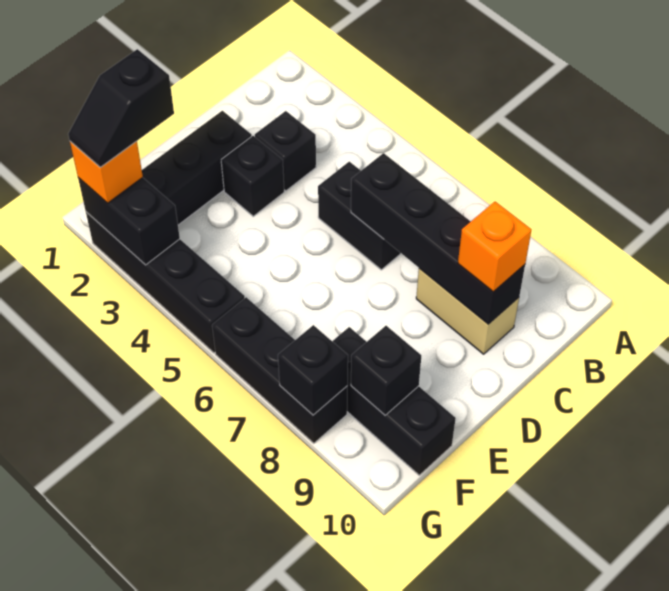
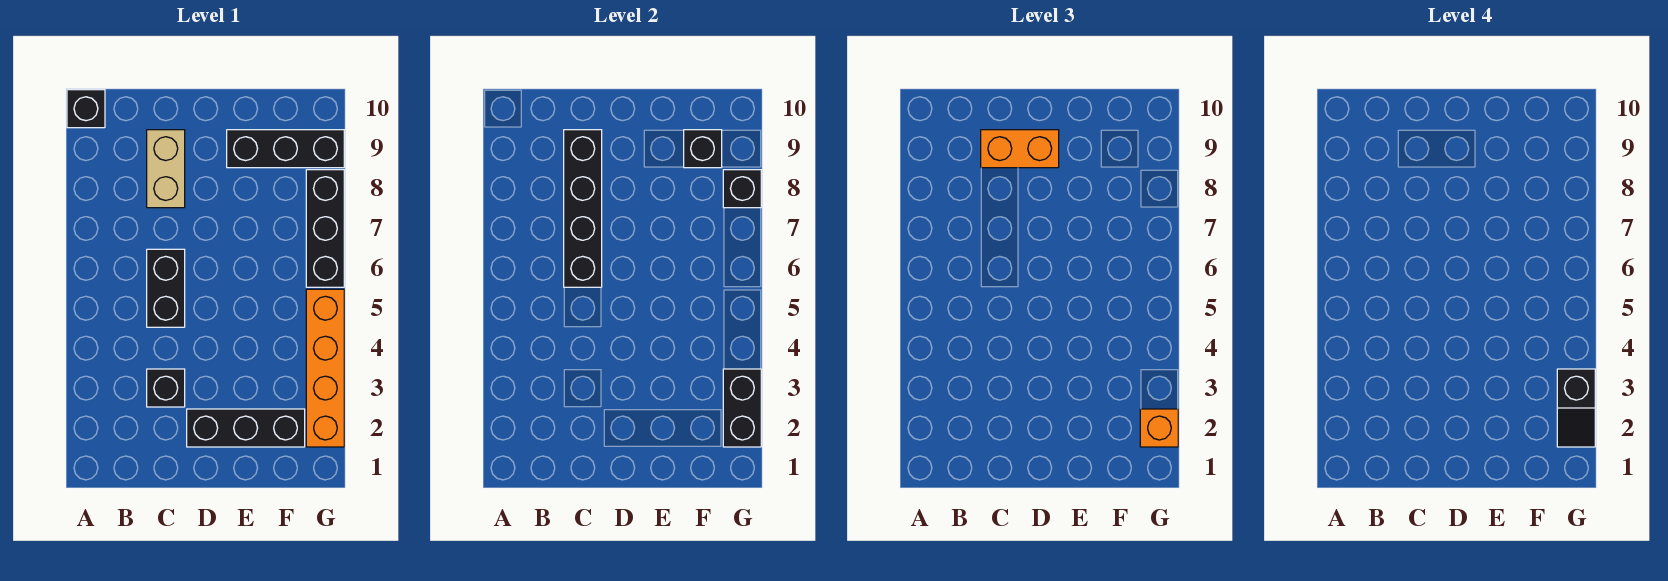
orange brick C9 level 3 -> orange brick C9:D9 level 3
black brick D3 level 1 -> black brick A10 level 1
black slope F2:G2 level 4 top F -> black slope G2:G3 level 4 top 3
black brick F8:F10 level 1 -> black brick E9:G9 level 1
black brick G2:G5 level 1 -> orange brick G2:G5 level 1

